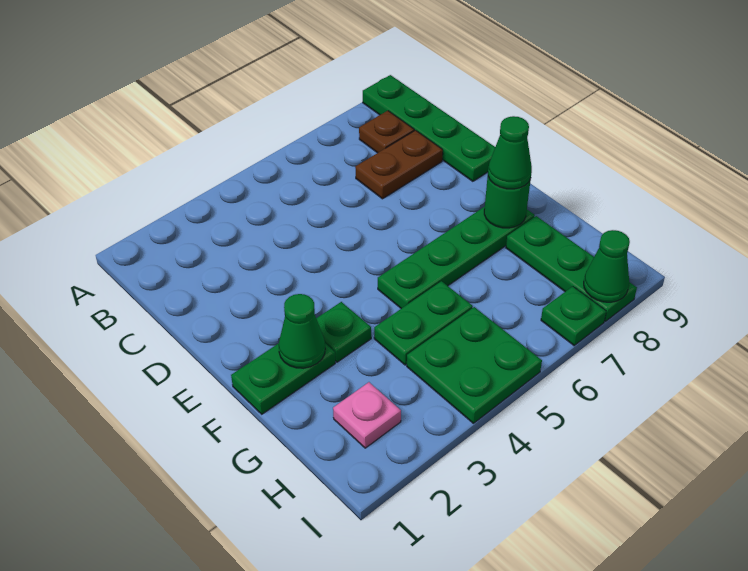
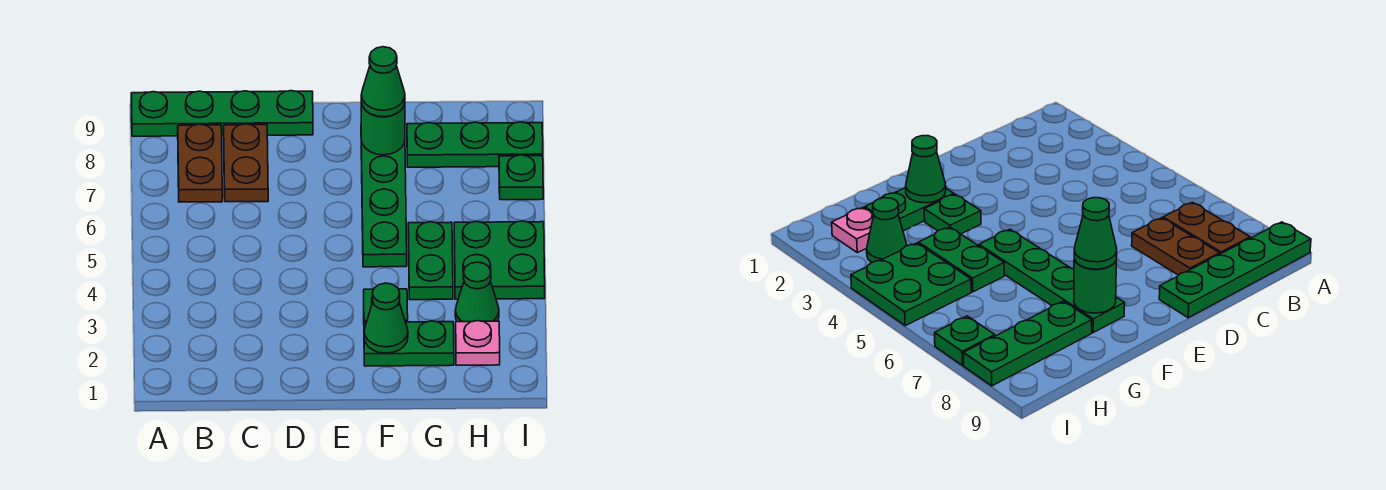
brown plate B8 level 1 -> brown plate B7:B8 level 1
green plate F1:F2 level 1 -> green plate F2:G2 level 1
green cone I8 level 2 -> green cone H3 level 1

